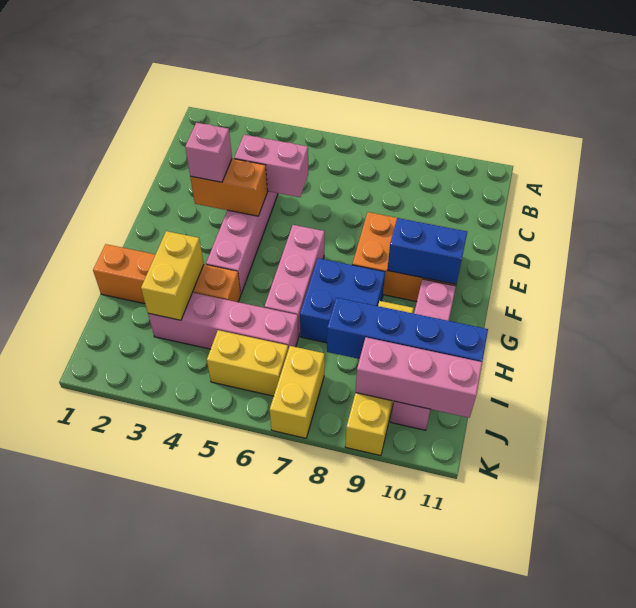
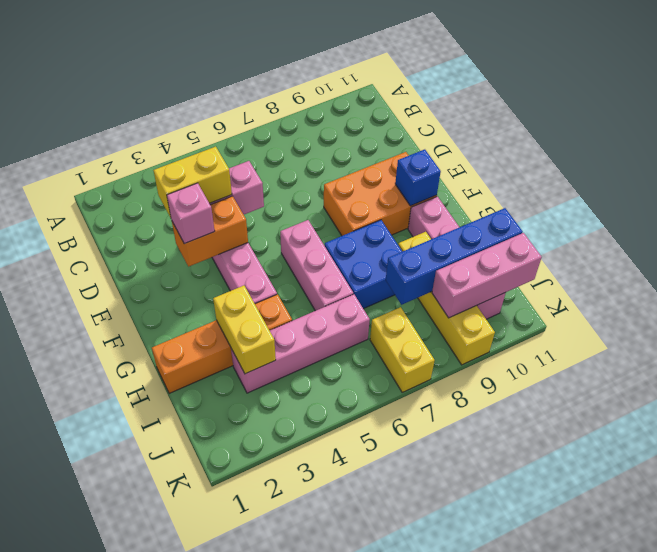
blue brick F9:F10 level 2 -> blue brick F10 level 2
yellow brick J5:J6 level 1 -> yellow brick D3:D4 level 3

